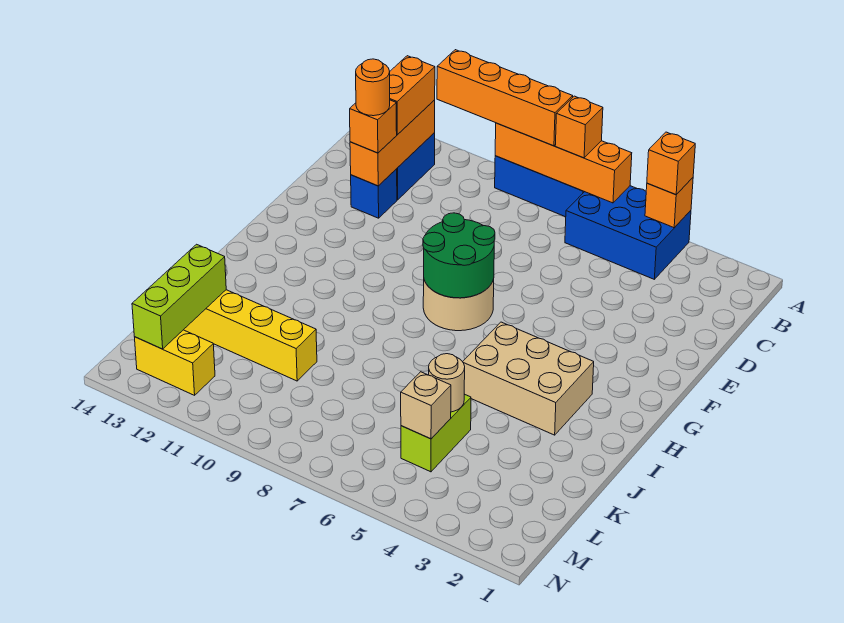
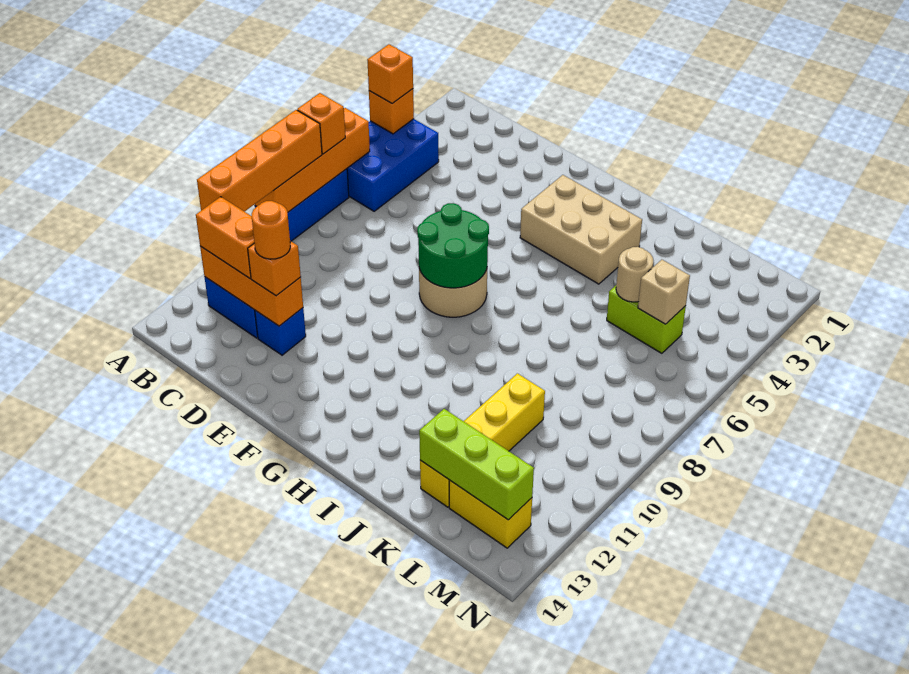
tan brick H3:I5 level 1 -> tan brick G3:I4 level 1
yellow brick M12:M13 level 1 -> yellow brick L13:M13 level 1

